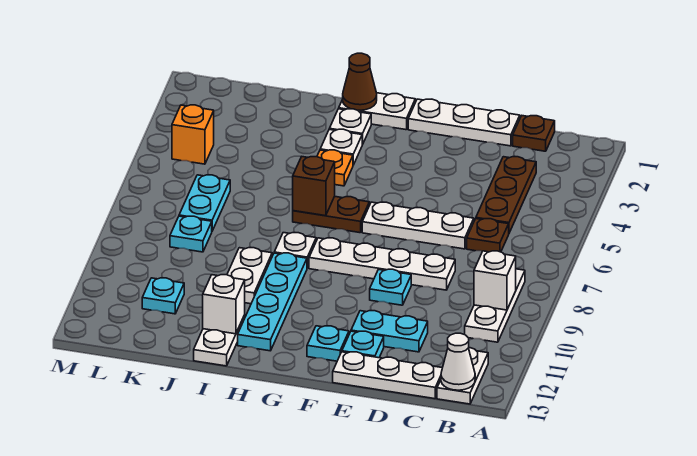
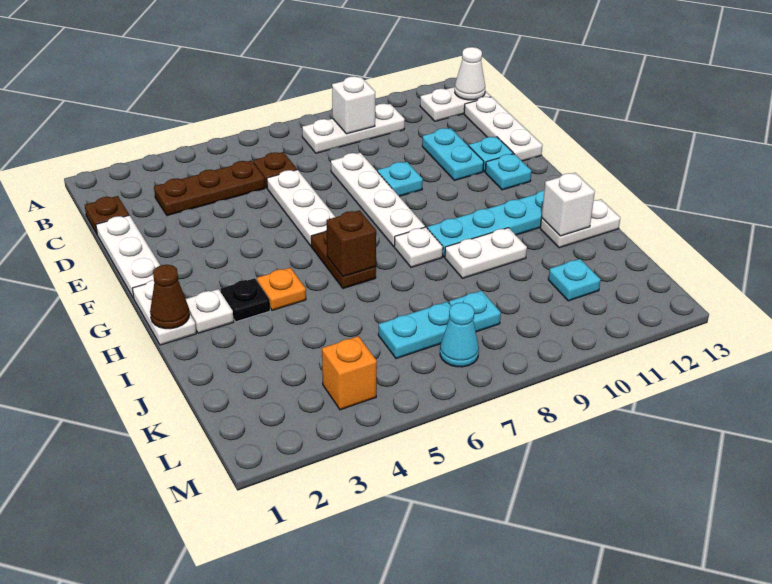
white plate H3 level 1 -> black plate H3 level 1
none -> cyan cone L7 level 1

